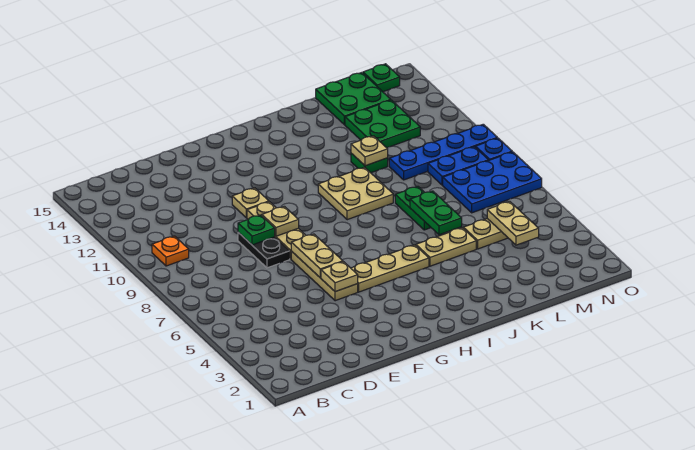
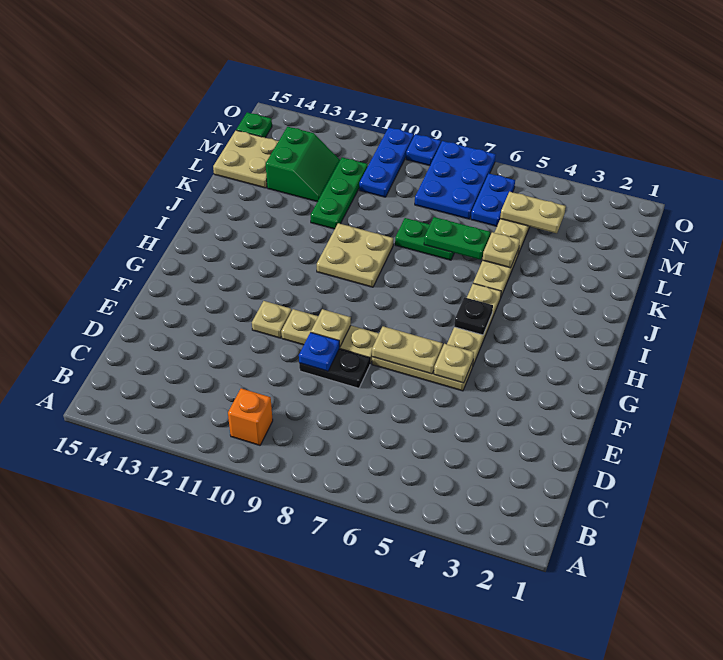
orange plate B10 level 1 -> orange brick B10 level 1
green plate E9 level 2 -> blue plate E9 level 2
none -> black plate H5 level 2
green plate K11 level 1 -> green plate K11:M11 level 1
tan plate K11 level 2 -> tan plate K5 level 2
blue plate L10:O10 level 1 -> blue plate M10:O10 level 1
green plate L12:M13 level 1 -> green slope L12:M13 level 1 top 13
green plate L14:M15 level 1 -> tan plate L14:M15 level 1
blue plate M9:N9 level 1 -> blue plate M6:N6 level 1

